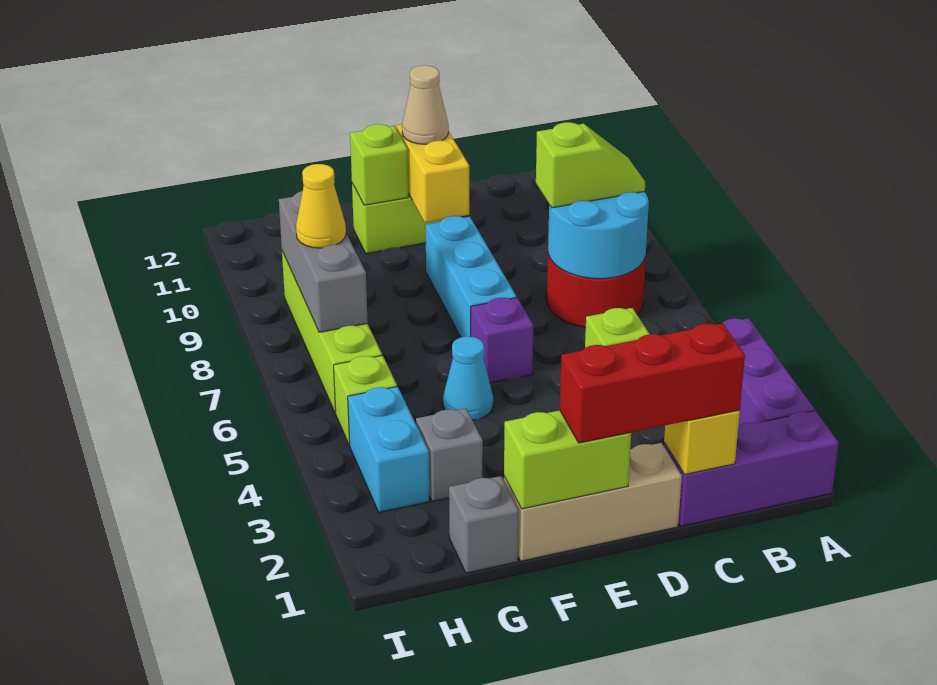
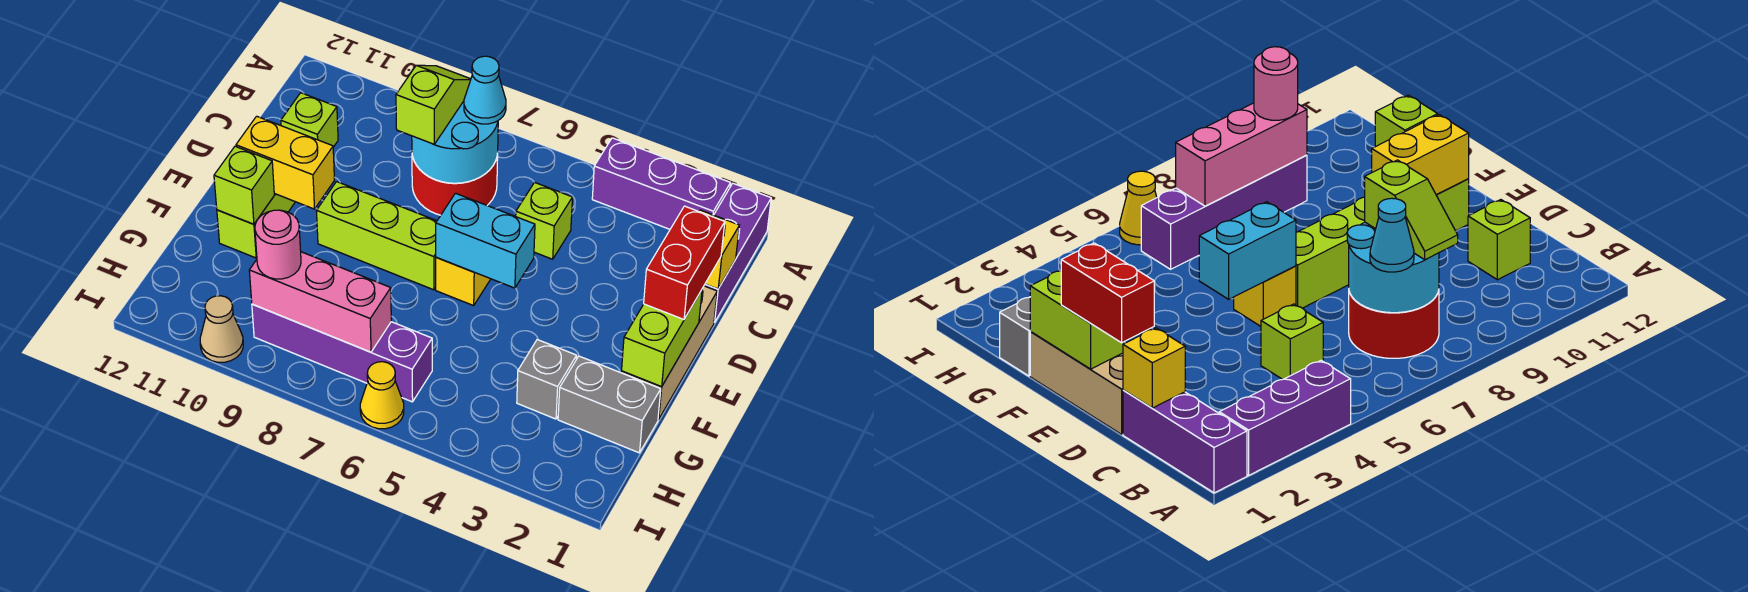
red brick C1:E1 level 3 -> red brick D1:E1 level 3
purple brick E6 level 1 -> yellow brick E6 level 1
cyan brick E7:E9 level 1 -> lime brick E7:E9 level 1
tan cone E11 level 3 -> tan cone I10 level 1
cyan cone F5 level 1 -> cyan cone B7 level 3
grey brick G1 level 1 -> grey brick G1:G2 level 1
cyan brick H3:H4 level 1 -> cyan brick E5:E6 level 2
lime brick H5 level 1 -> lime brick C11 level 1
lime brick H6:H9 level 1 -> purple brick H6:H9 level 1
grey brick H7:H9 level 2 -> pink brick H7:H9 level 2
yellow cone H8 level 3 -> yellow cone I6 level 1
none -> pink round brick H9 level 3

